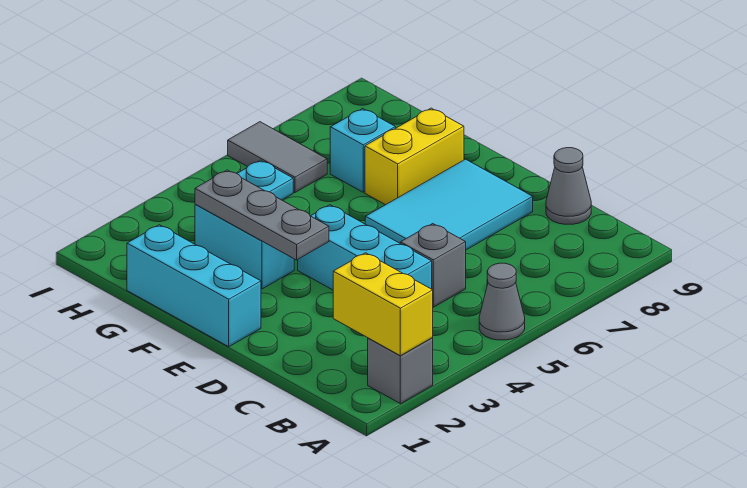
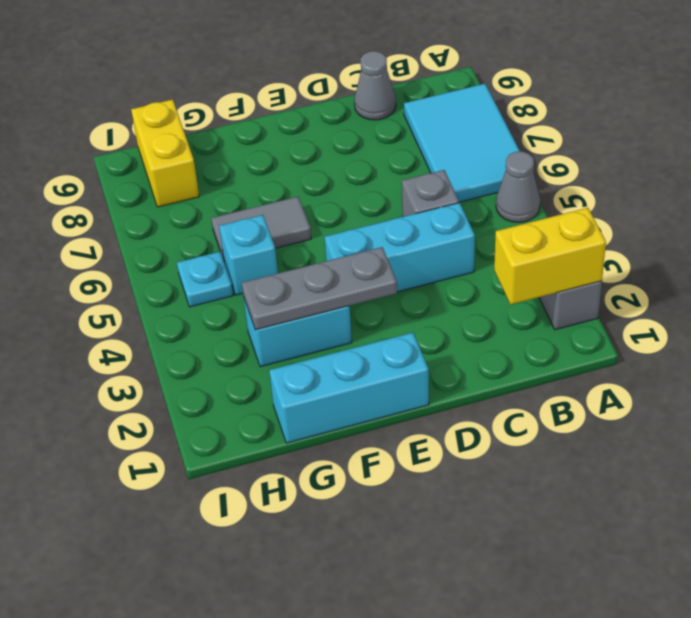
cyan tile D6:E8 level 1 -> cyan tile A6:B8 level 1
yellow brick F7:F8 level 1 -> yellow brick H8:H9 level 1
cyan brick G7 level 1 -> cyan brick G5 level 1
grey tile H6:I6 level 1 -> grey tile F6:G6 level 1

